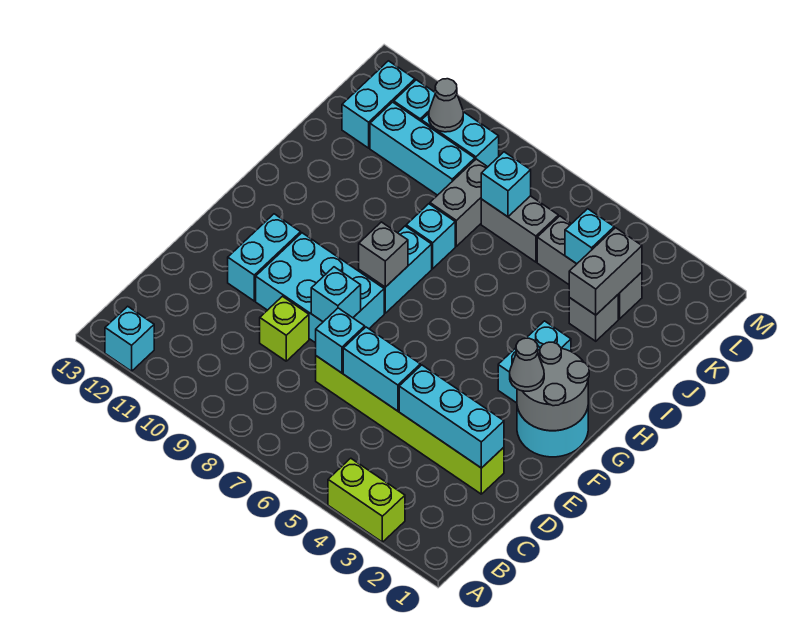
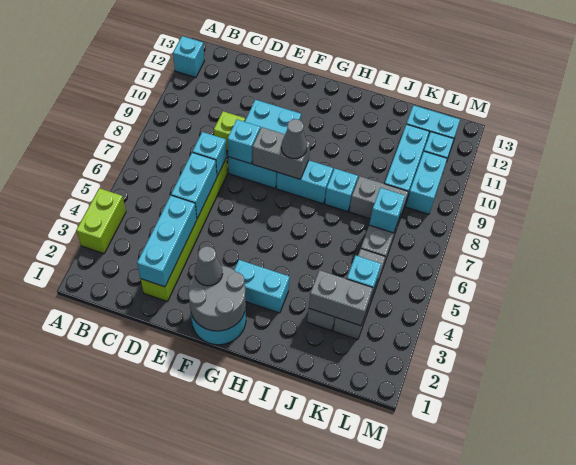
cyan brick E11:F11 level 1 -> none
grey brick G8 level 2 -> grey brick F8:G8 level 2
grey cone L10 level 2 -> grey cone G8 level 3

